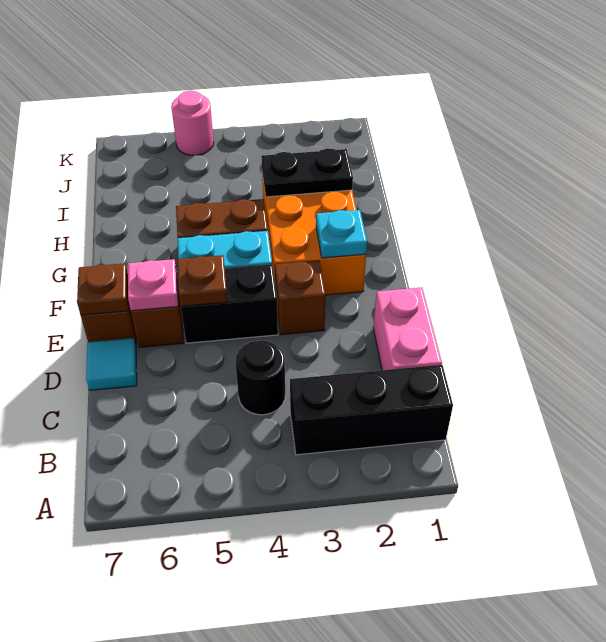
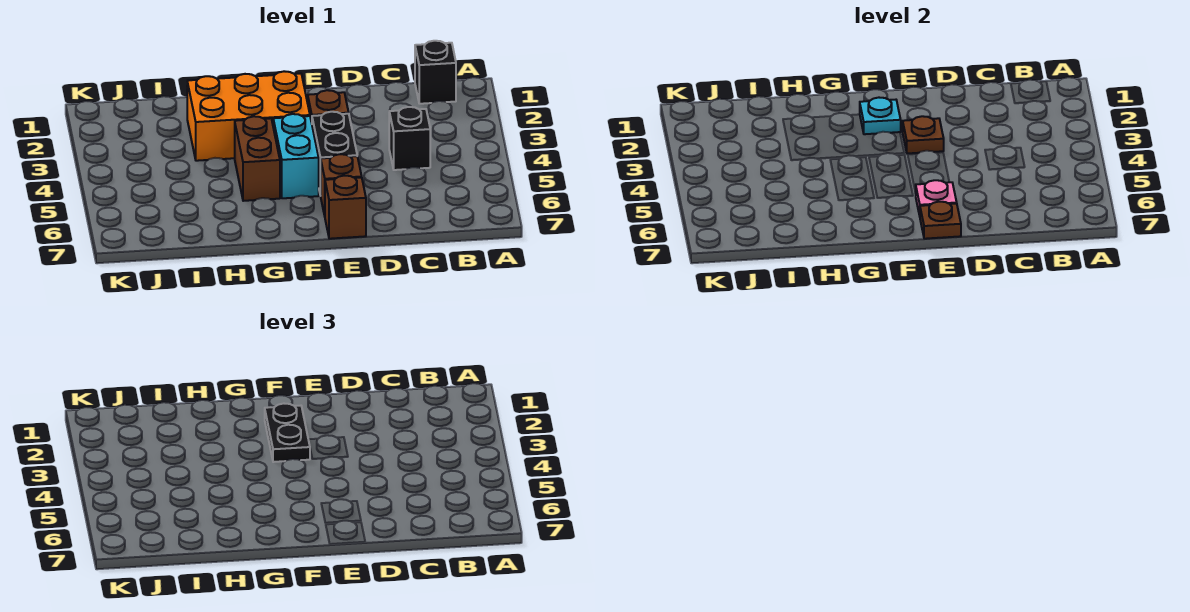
black brick B1:B3 level 1 -> black brick B1 level 1
pink brick C1:D1 level 1 -> none
black round brick C4 level 1 -> black brick C4 level 1
cyan tile D7 level 1 -> none
brown plate E5 level 2 -> brown plate E3 level 2
black plate H2:H3 level 2 -> black plate F2:F3 level 3
pink round brick K5 level 1 -> none

